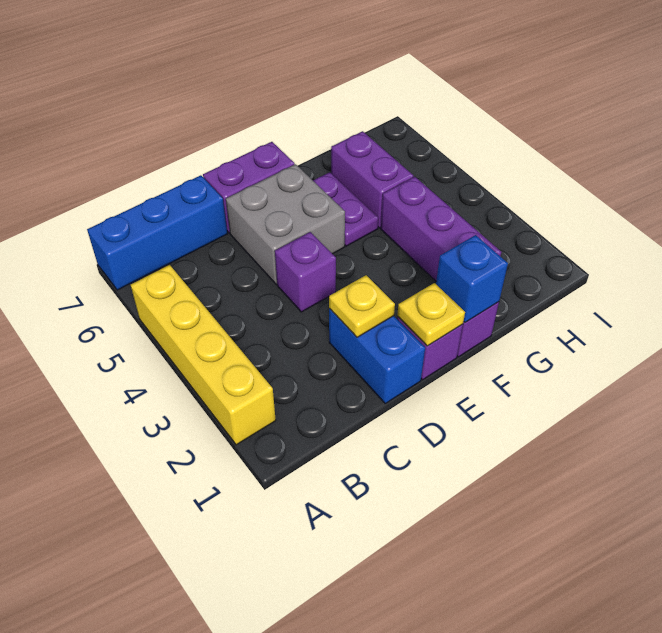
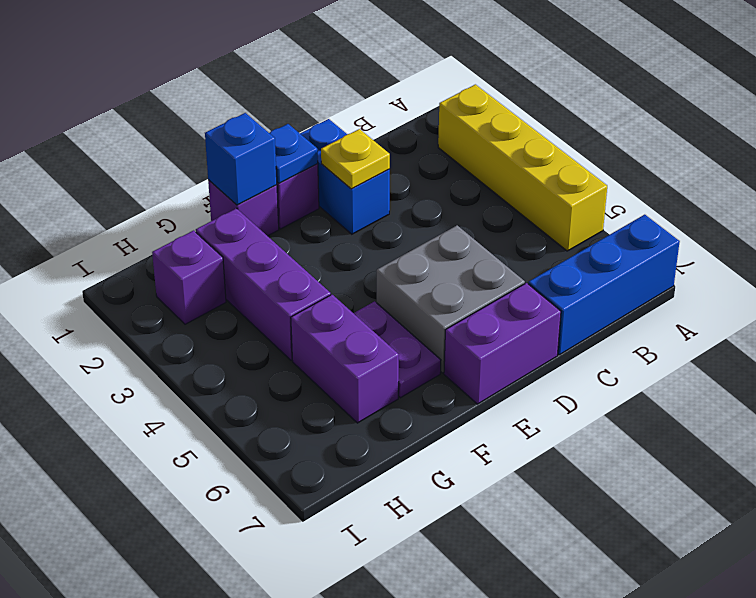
purple brick D4 level 1 -> purple brick H2 level 1
yellow plate E1 level 2 -> blue plate E1 level 2

